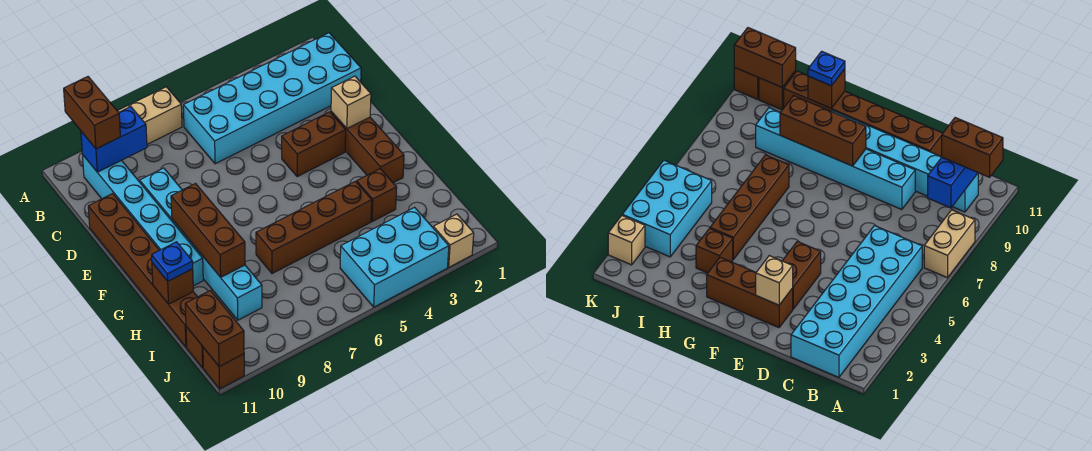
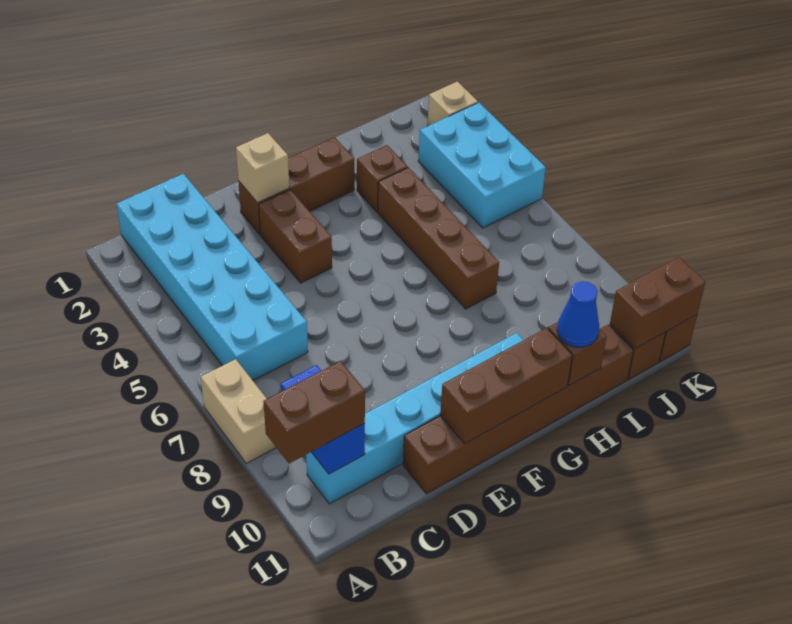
cyan brick D9:I9 level 1 -> none
brown brick F9:H9 level 2 -> brown brick E11:G11 level 2
blue plate H11 level 3 -> blue cone H11 level 3

